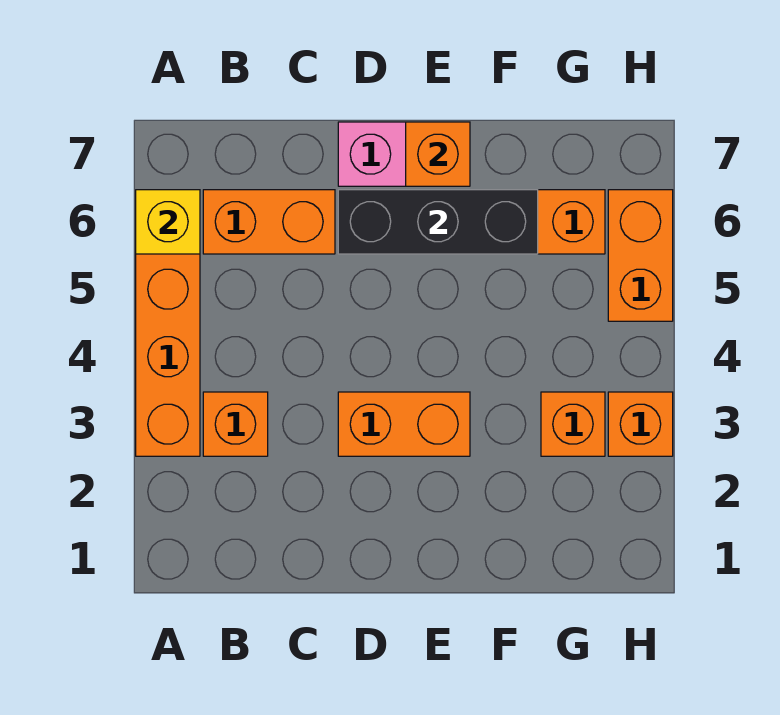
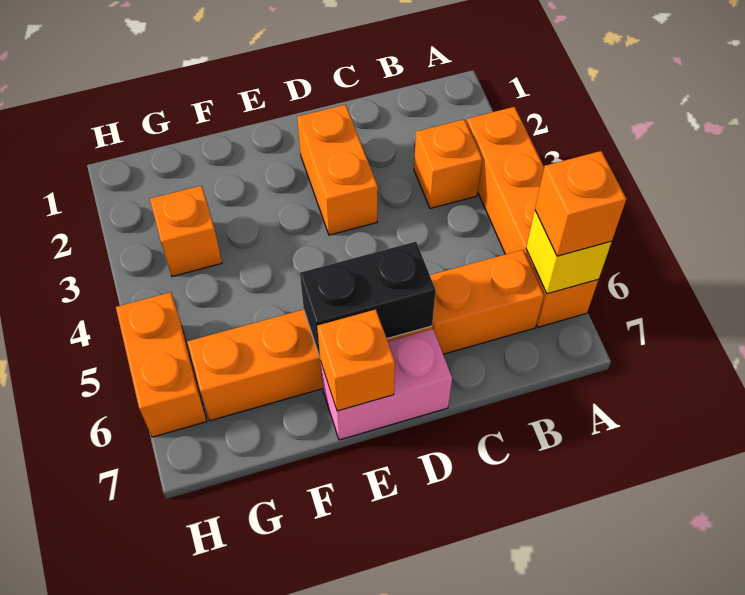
orange brick D3:E3 level 1 -> orange brick D2:D3 level 1
black brick D6:F6 level 2 -> black brick D6:E6 level 2
orange brick H3 level 1 -> orange brick A6 level 3

